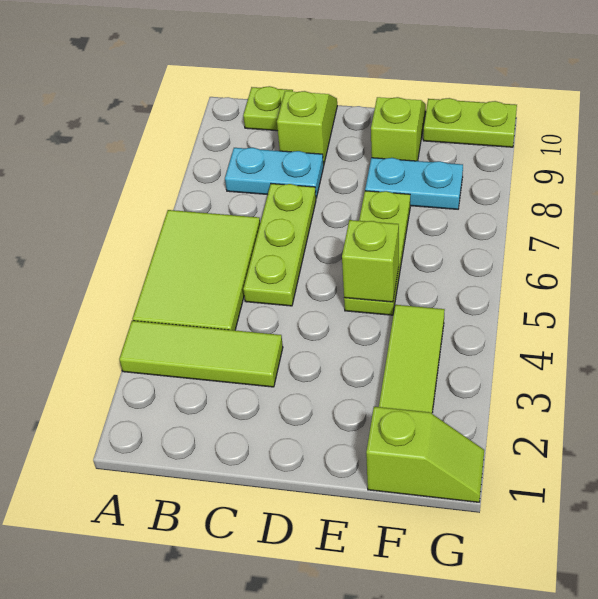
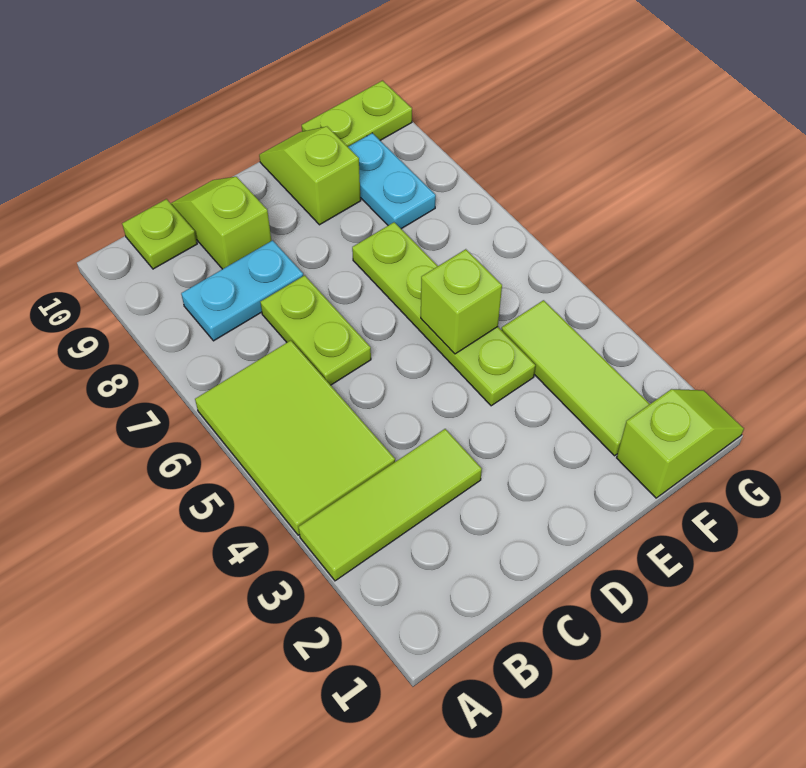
lime plate C5:C7 level 1 -> lime plate C6:C7 level 1
lime plate E5:E7 level 1 -> lime plate E4:E7 level 1
cyan plate E8:F8 level 1 -> cyan plate F8:F9 level 1

